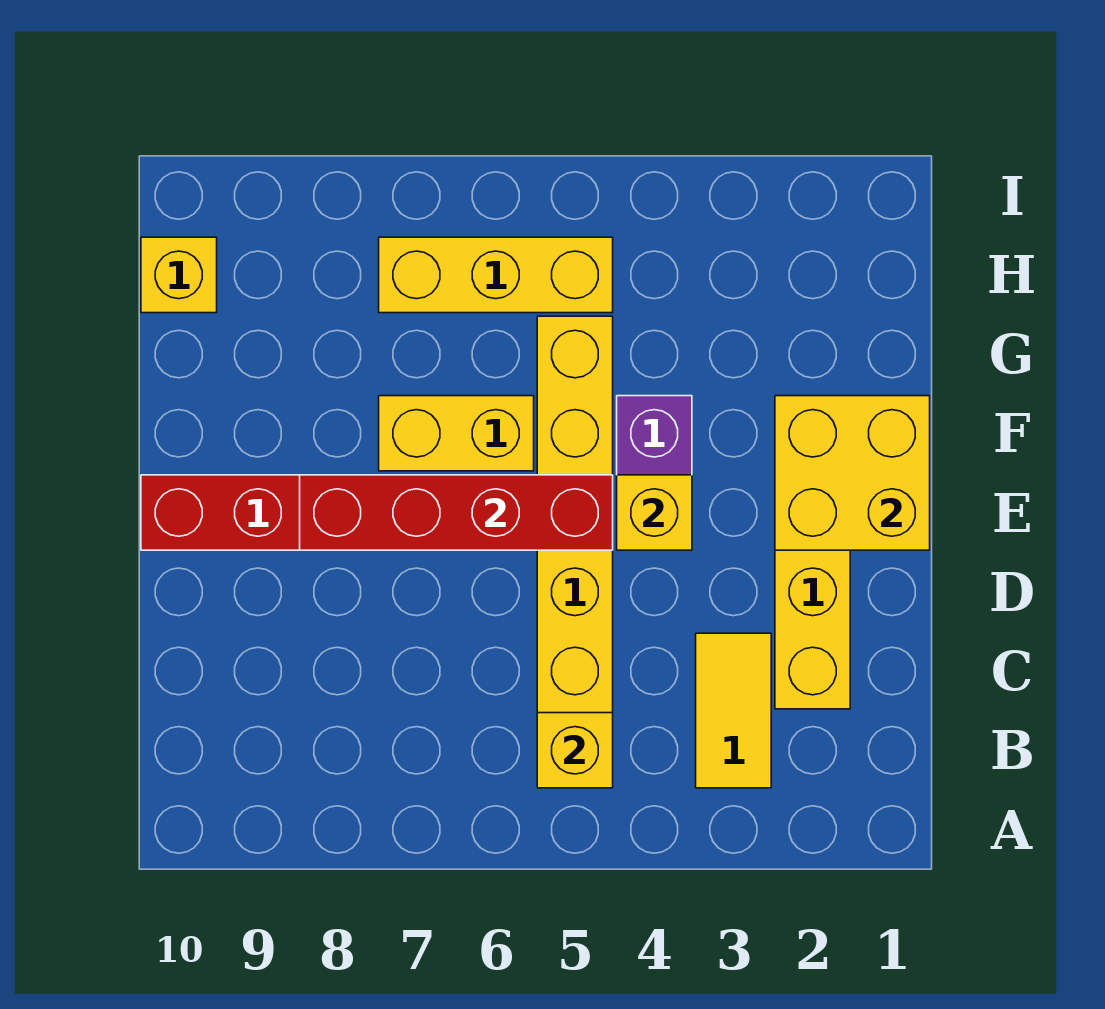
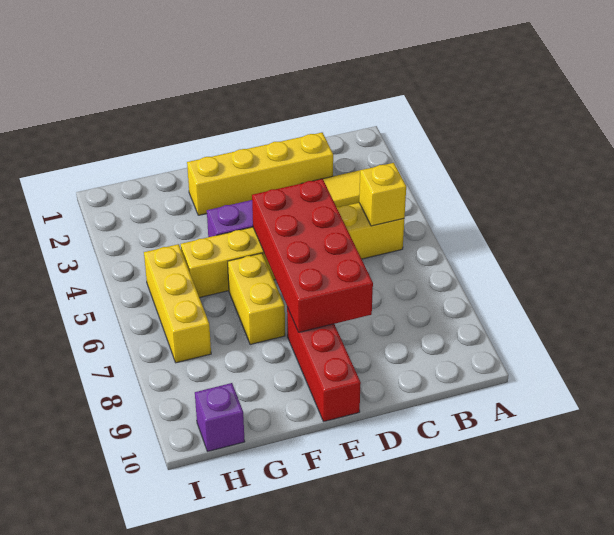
yellow brick E1:F2 level 2 -> none
yellow brick E4 level 2 -> none
red brick E5:E8 level 2 -> red brick D5:E8 level 2
yellow brick H10 level 1 -> purple brick H10 level 1

